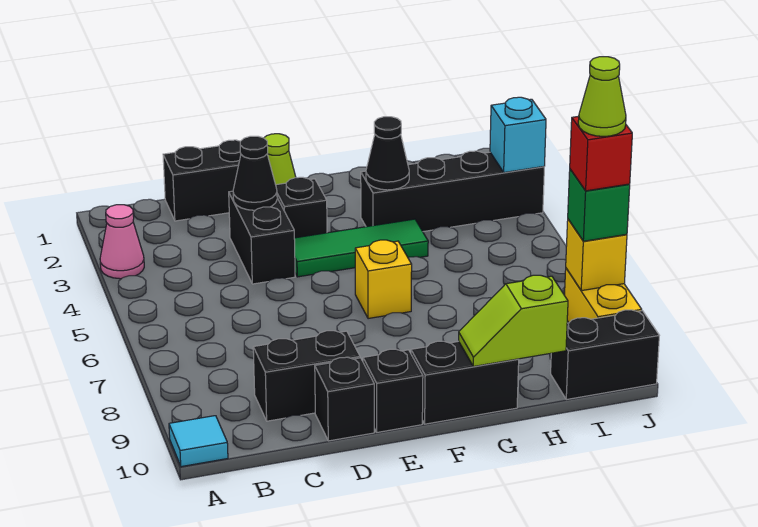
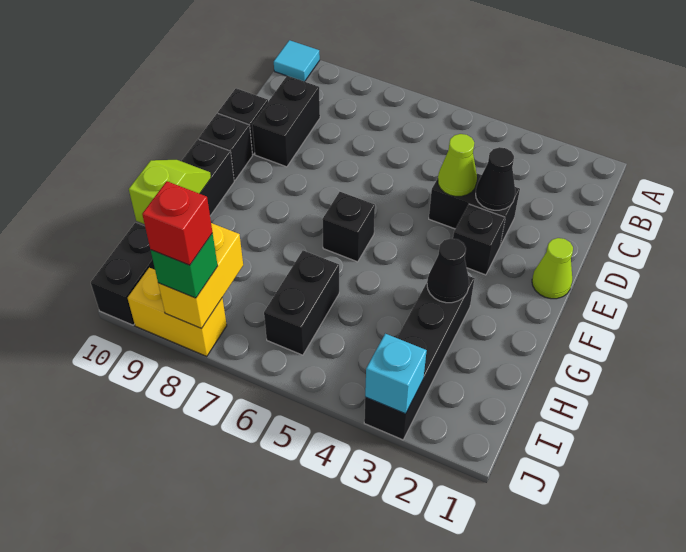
pink cone A3 level 1 -> none
black brick C1:D1 level 1 -> black brick H6:I6 level 1
green tile E4:G4 level 1 -> none
yellow brick F6 level 1 -> black brick F6 level 1
yellow brick J8 level 2 -> yellow brick I8:J8 level 2
lime cone J8 level 5 -> lime cone D4 level 2

